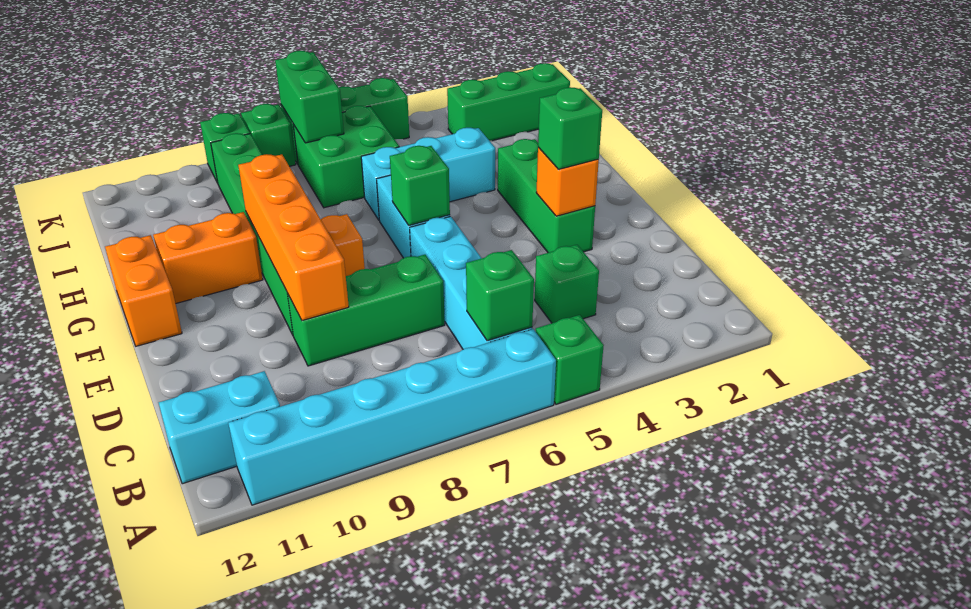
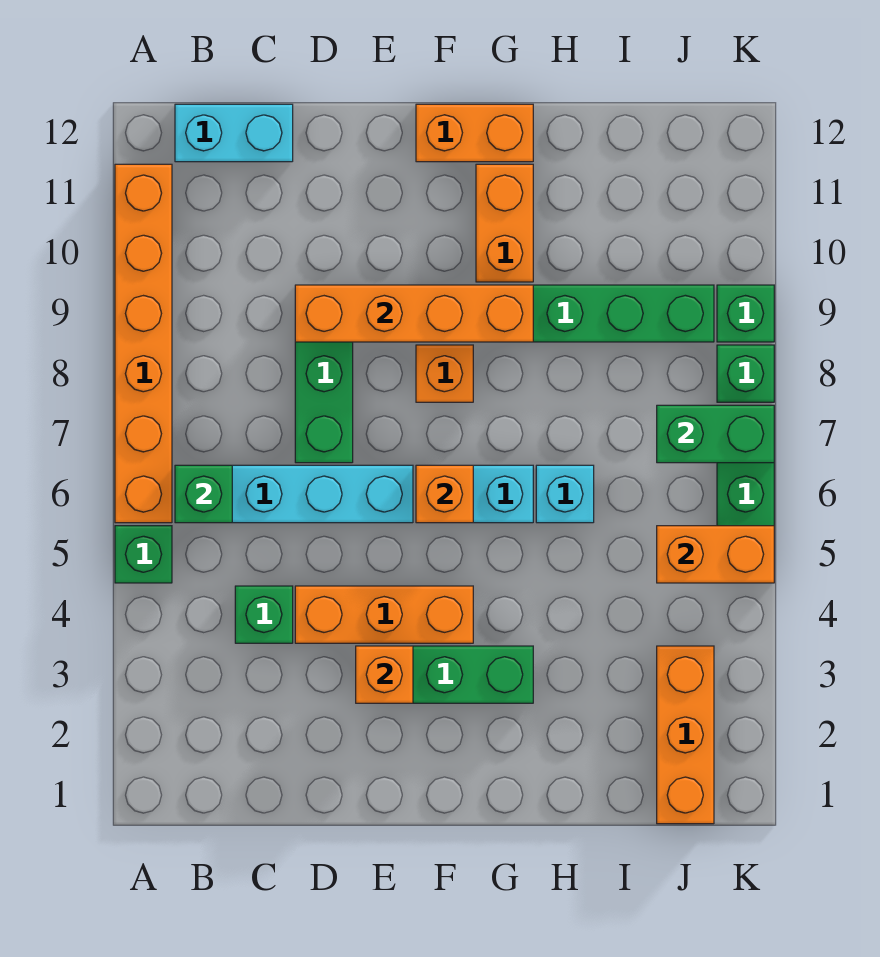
cyan brick A6:A11 level 1 -> orange brick A6:A11 level 1
cyan brick B11:B12 level 1 -> cyan brick B12:C12 level 1
none -> orange brick D4:F4 level 1
green brick E3 level 3 -> none
green brick F6 level 2 -> orange brick F6 level 2
cyan brick H4:H6 level 1 -> cyan brick H6 level 1
green brick I6:J7 level 1 -> none
green brick J1:J3 level 1 -> orange brick J1:J3 level 1
none -> orange brick J5:K5 level 2

